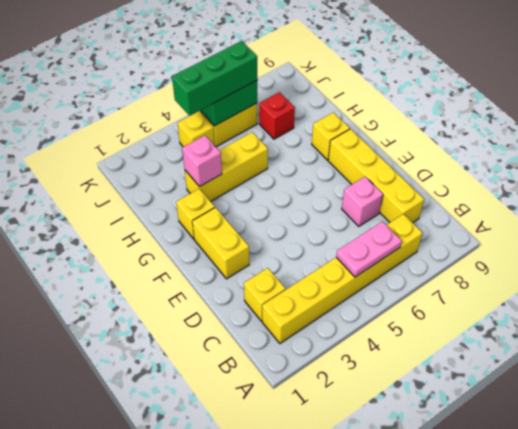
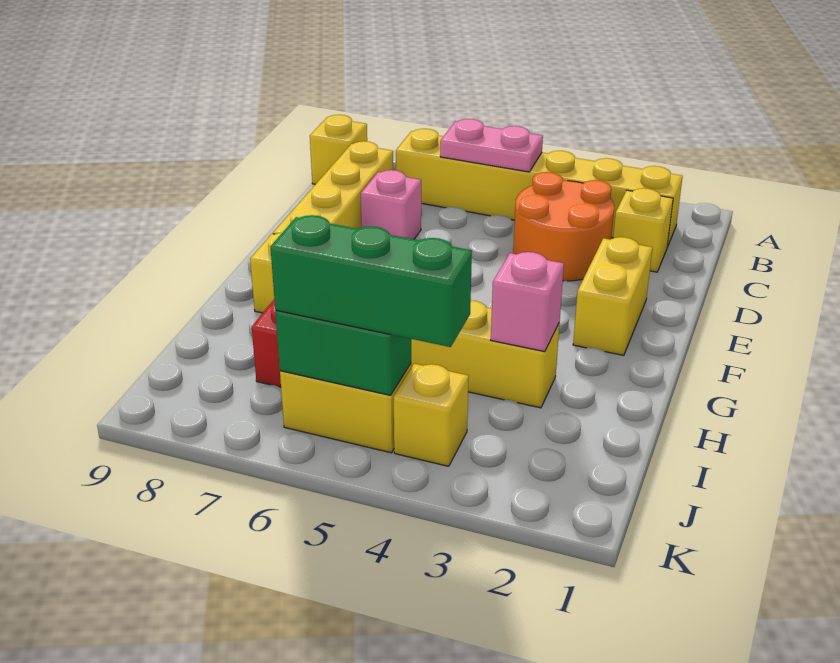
none -> orange round brick C3:D4 level 1
yellow brick G2 level 1 -> yellow brick B9 level 1

